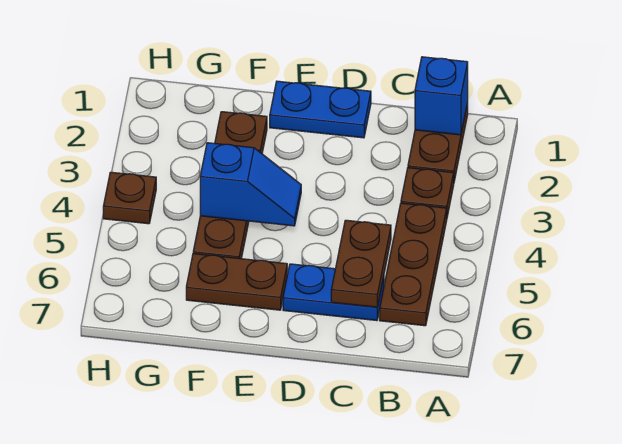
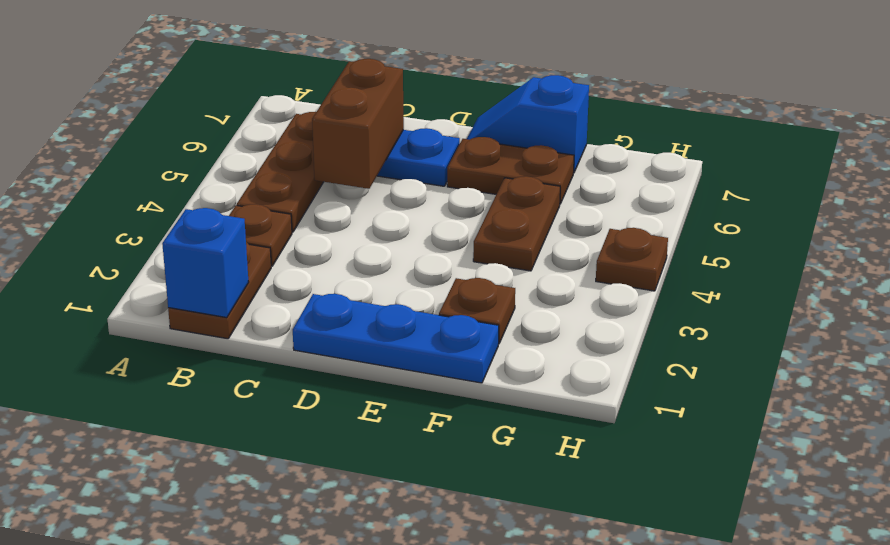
brown plate C5:C6 level 2 -> brown brick C5:C6 level 2
blue plate D1:E1 level 1 -> blue plate D1:F1 level 1
blue slope E4:F4 level 2 top F -> blue slope E7:F7 level 1 top F

